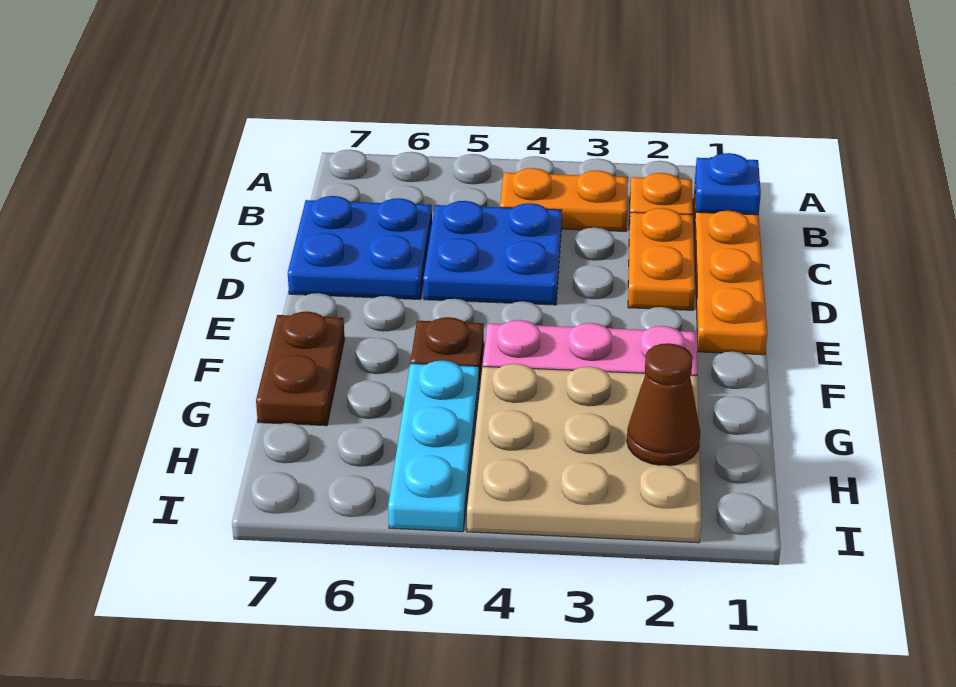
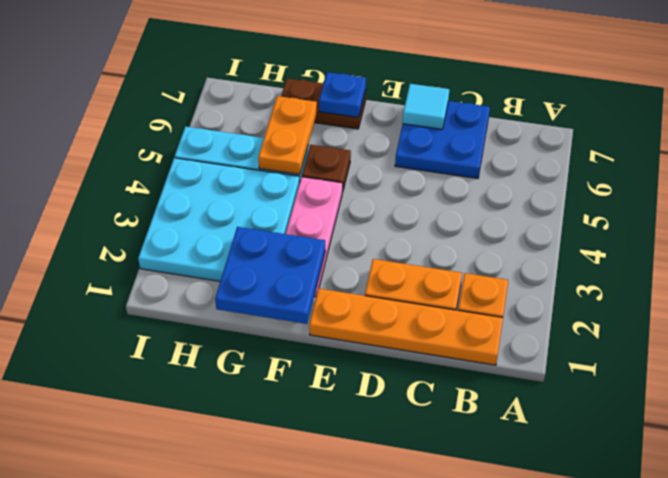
blue plate B1 level 2 -> blue plate F7 level 2
orange plate B3:B4 level 1 -> orange plate G5:G6 level 2
blue plate C4:D5 level 1 -> blue plate F1:G2 level 2
none -> cyan tile D7 level 2
tan plate G2:I4 level 1 -> cyan plate G2:I4 level 1
brown cone H2 level 2 -> none

